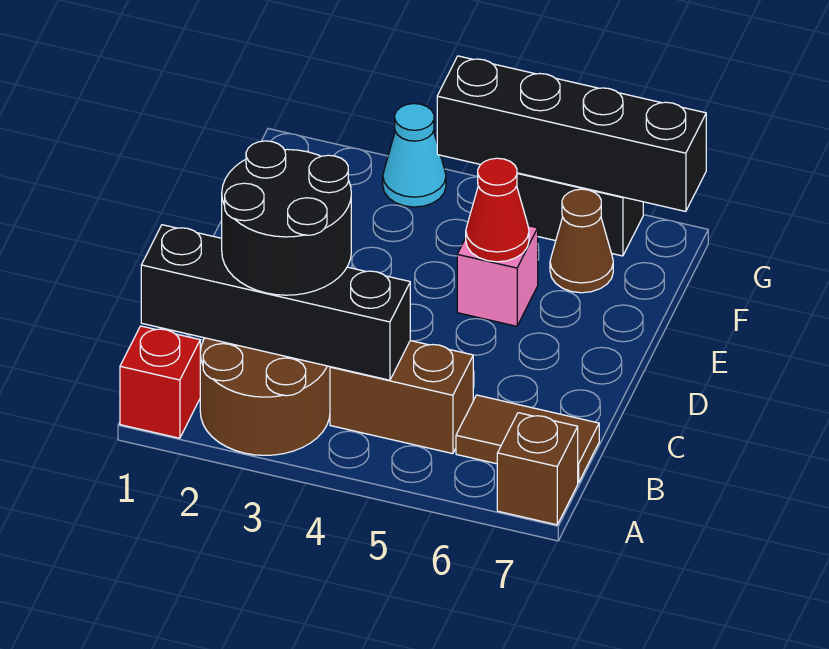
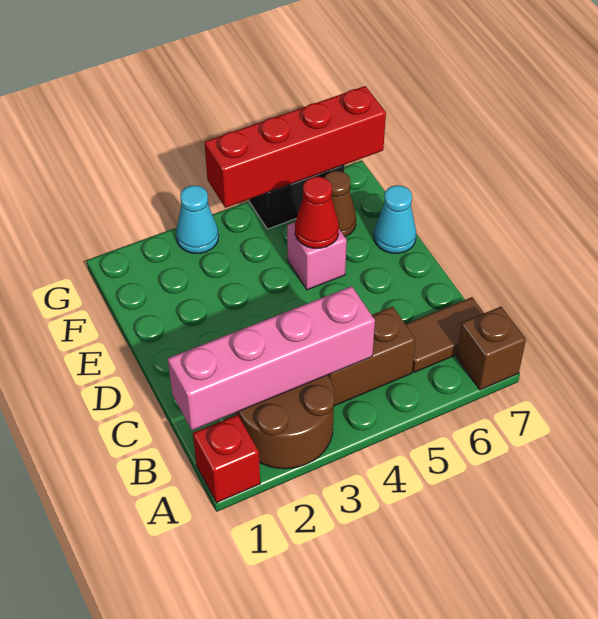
black brick B1:B4 level 2 -> pink brick B1:B4 level 2
black round brick B2:C3 level 3 -> none
none -> cyan cone E7 level 1
black brick G4:G7 level 2 -> red brick G4:G7 level 2

